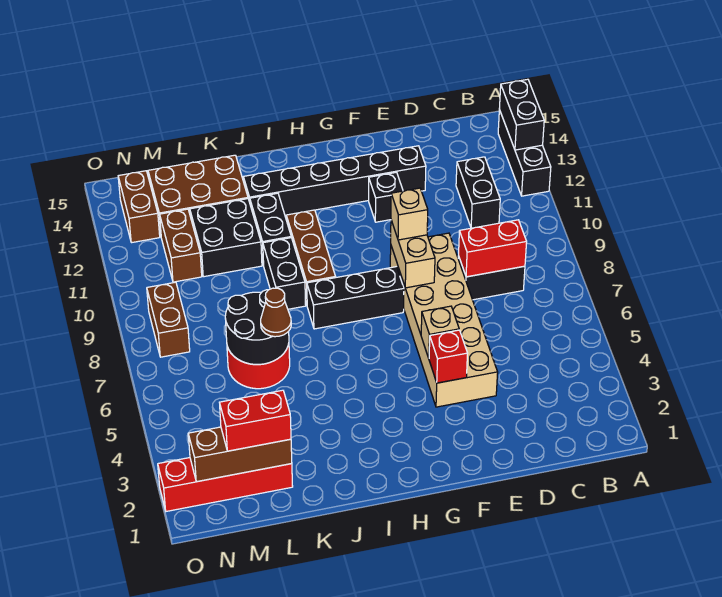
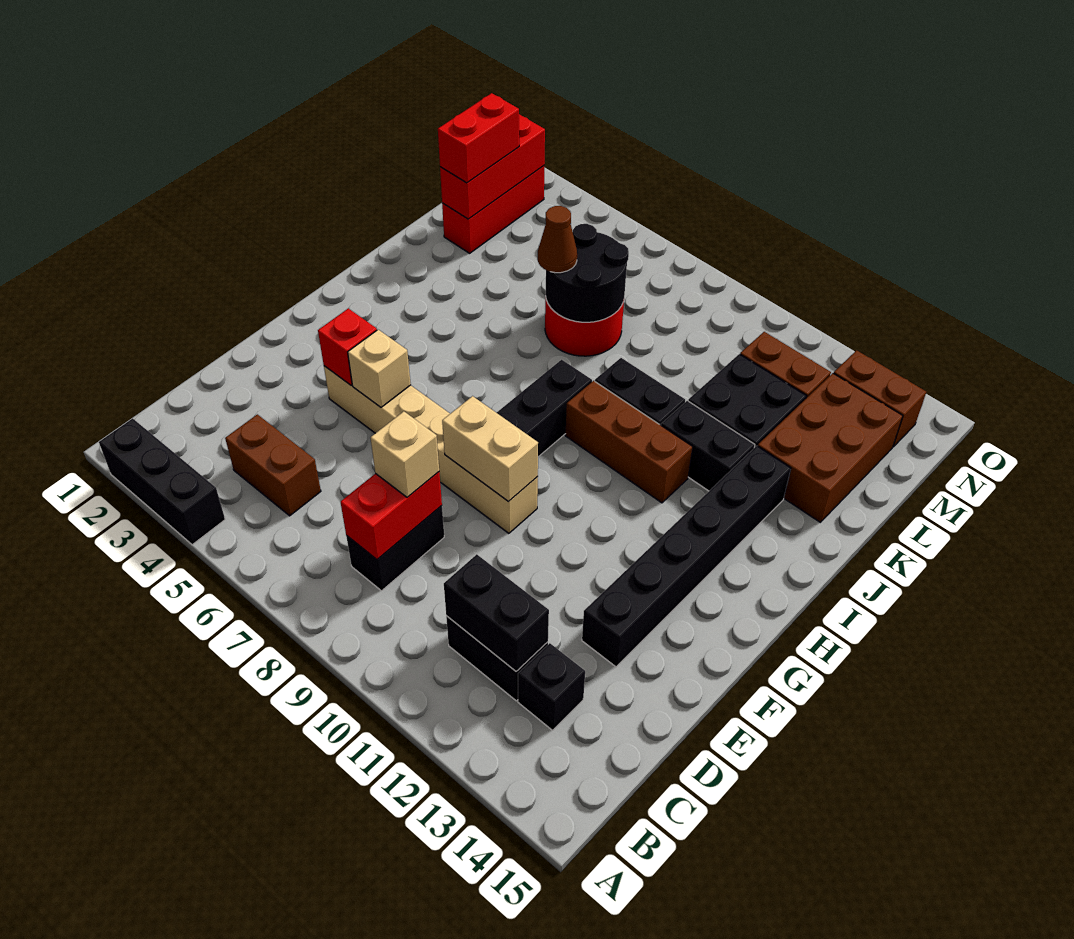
black brick A12:A14 level 1 -> black brick A2:A4 level 1
black brick A13:A14 level 2 -> black brick C11:C12 level 2
tan brick E4:F9 level 1 -> tan brick F4:F9 level 1
tan brick F9 level 3 -> tan brick D8 level 3
black brick F12 level 1 -> black brick C13 level 1
red brick L2:O2 level 1 -> red brick L2:N2 level 1
brown brick L2:N2 level 2 -> red brick L2:N2 level 2
brown brick N8:N9 level 1 -> brown brick C4:C5 level 1

